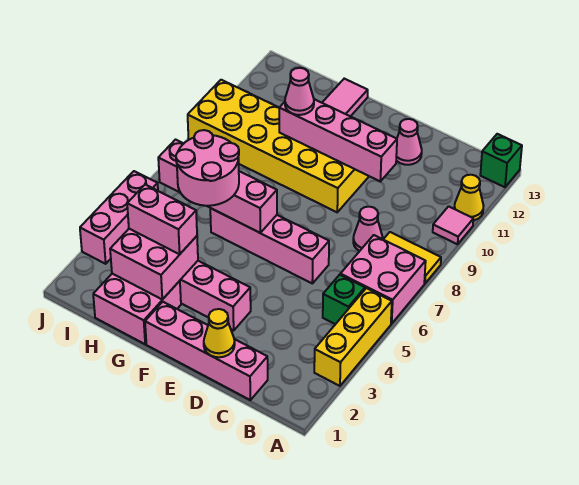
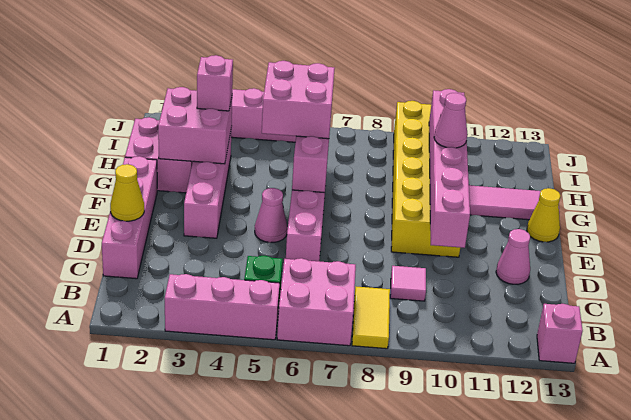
yellow brick A3:A5 level 1 -> pink brick A3:A5 level 1
pink tile A10 level 1 -> pink tile C9 level 1
yellow cone A11 level 1 -> yellow cone F13 level 1
green brick A13 level 1 -> pink brick A13 level 1
pink cone C8 level 1 -> pink cone E5 level 1
pink brick D10:G10 level 2 -> pink brick D10:I10 level 2
pink brick G3:H3 level 3 -> pink brick H3 level 3
pink round brick G5:H6 level 3 -> pink brick G5:H6 level 3

